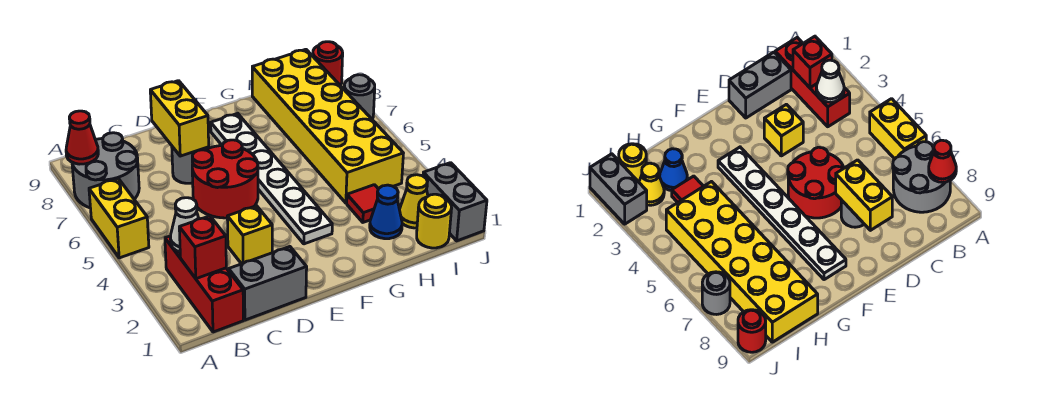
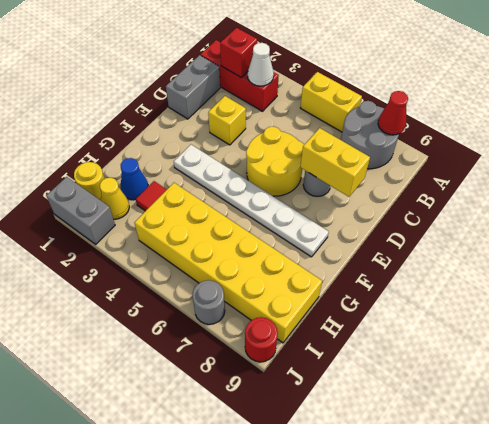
red round brick D5:E6 level 1 -> yellow round brick D5:E6 level 1

